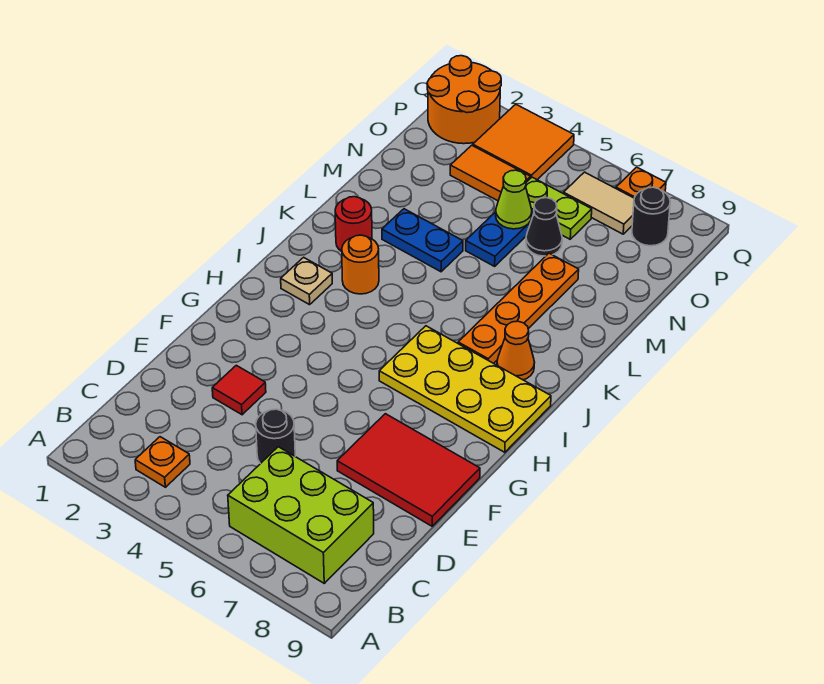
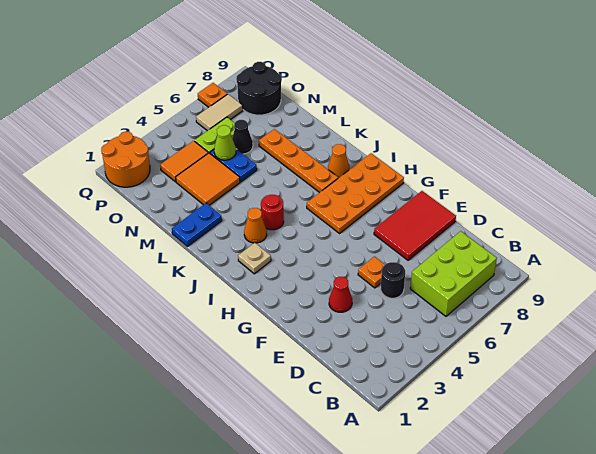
orange plate B3 level 1 -> orange plate E5 level 1
red tile E3 level 1 -> red cone E3 level 1
yellow plate H6:I9 level 1 -> orange plate H6:I9 level 1
orange round brick J3 level 1 -> orange cone J3 level 1
red round brick K2 level 1 -> red round brick J4 level 1
blue plate L3:L4 level 1 -> blue plate L1:L2 level 1
orange tile P3:Q4 level 1 -> orange tile M3:N4 level 1
black round brick P8 level 1 -> black round brick O8:P9 level 1

